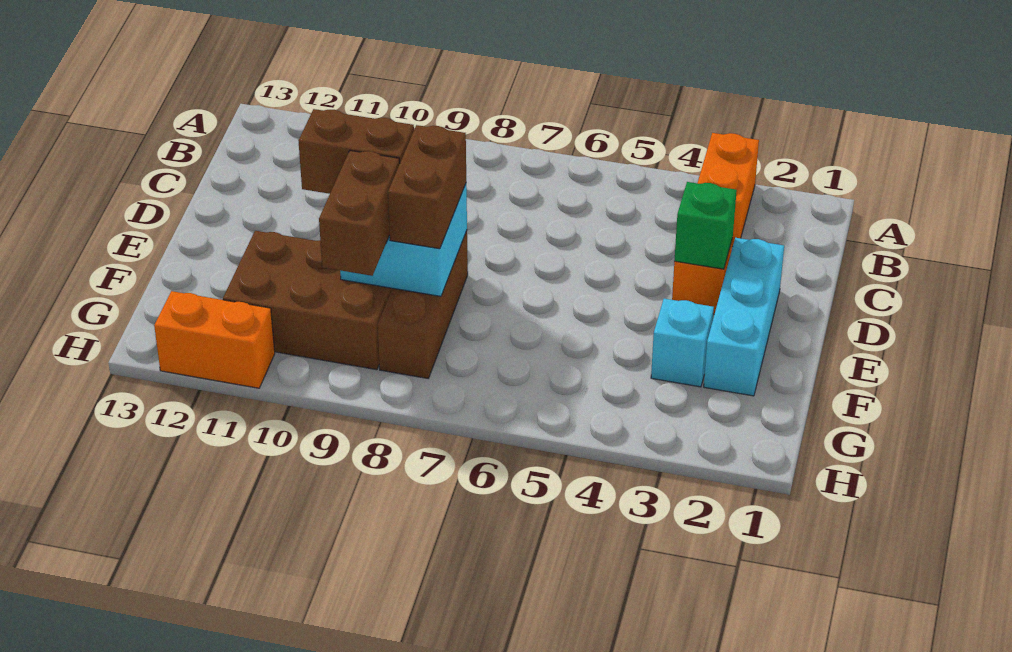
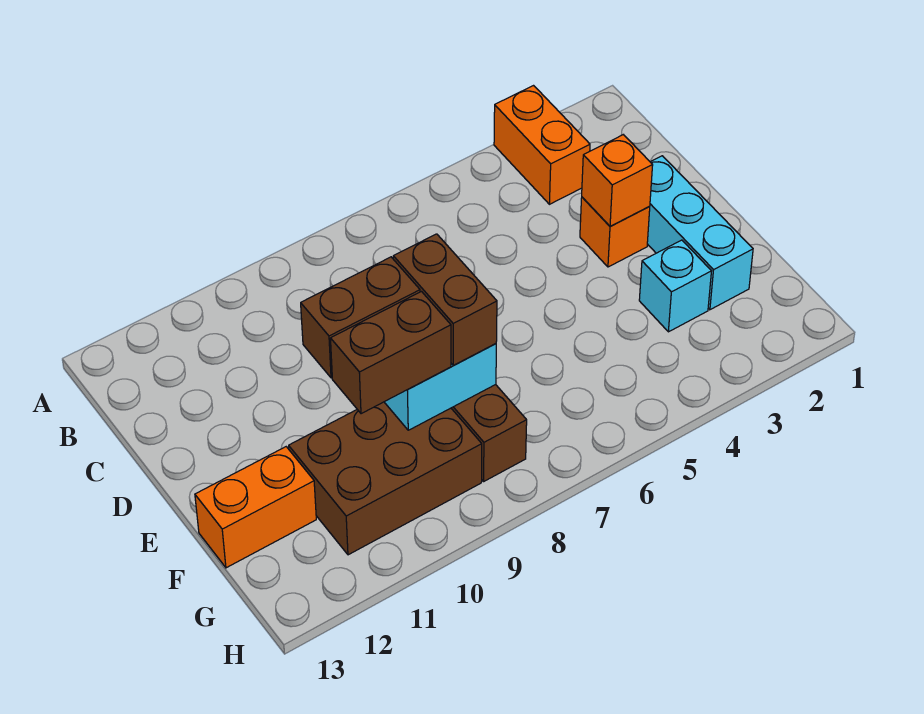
green brick D3 level 2 -> orange brick D3 level 2
brown brick F9:G9 level 3 -> brown brick F9:F10 level 3
orange brick H11:H12 level 1 -> orange brick F12:F13 level 1

